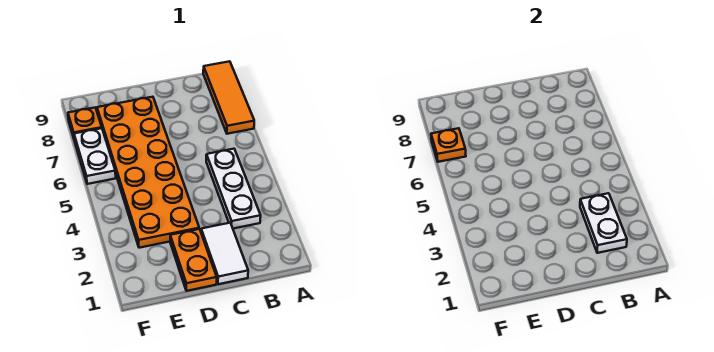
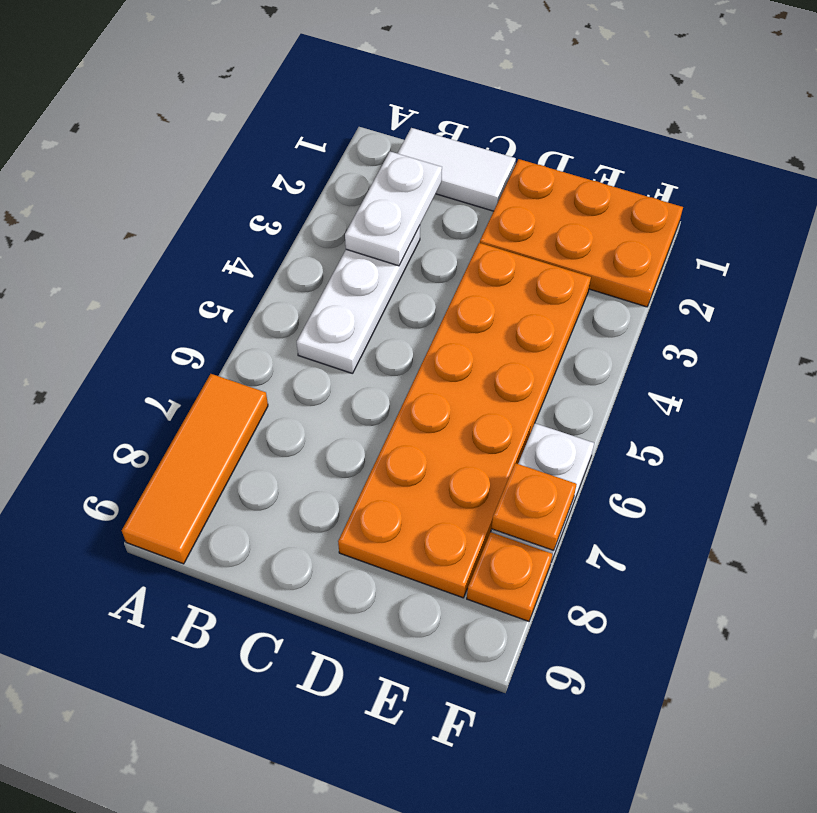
white tile C1:C2 level 1 -> white tile B1:C1 level 1
orange plate D1:D2 level 1 -> orange plate D1:F2 level 1

